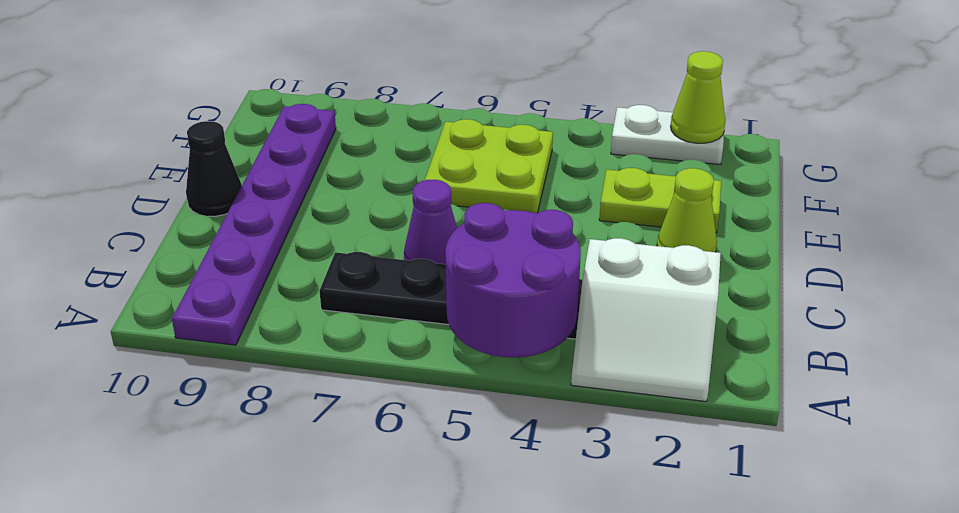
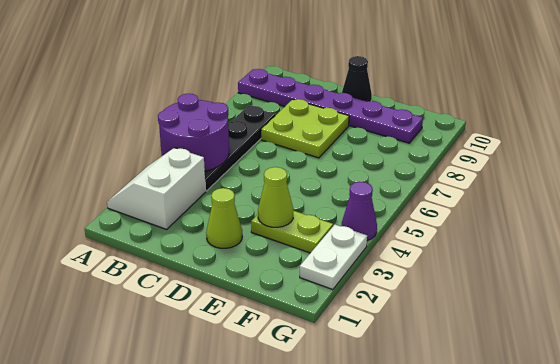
purple cone C6 level 1 -> purple cone G4 level 1
lime plate E2:E3 level 1 -> lime plate E3:F3 level 1
lime plate E5:F6 level 1 -> lime plate C7:D8 level 1
lime cone G2 level 2 -> lime cone E3 level 2

